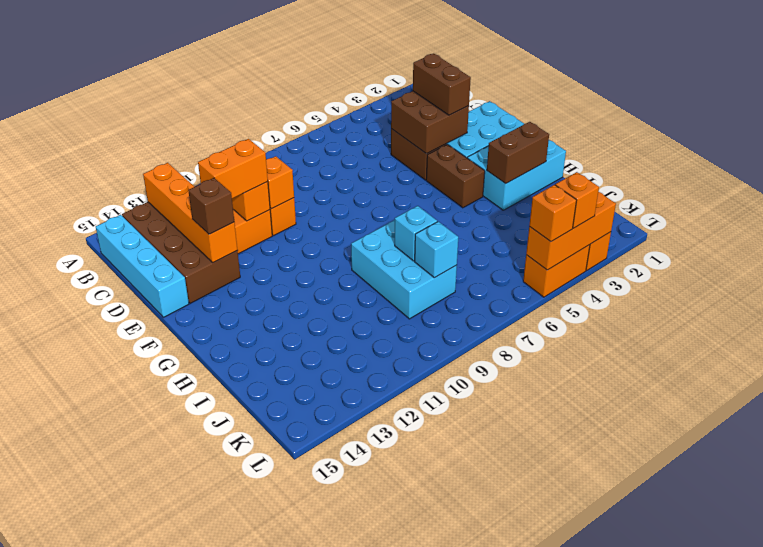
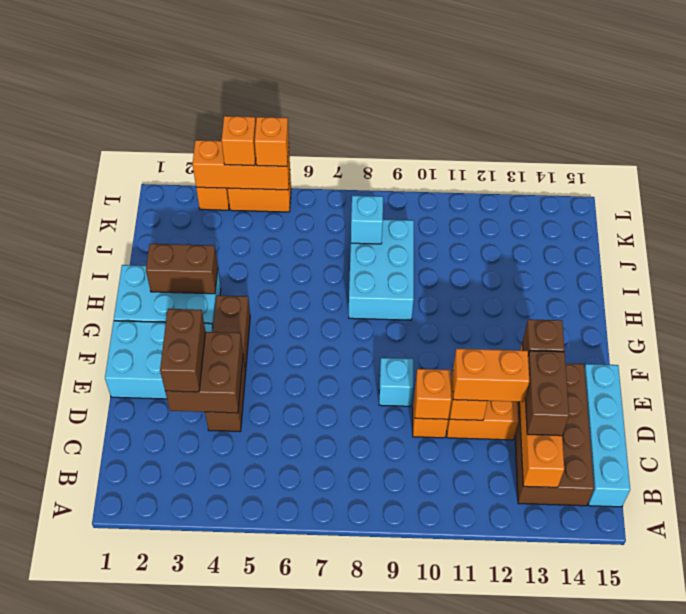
none -> brown brick C13:D13 level 3
cyan brick I8 level 2 -> cyan brick E9 level 1

